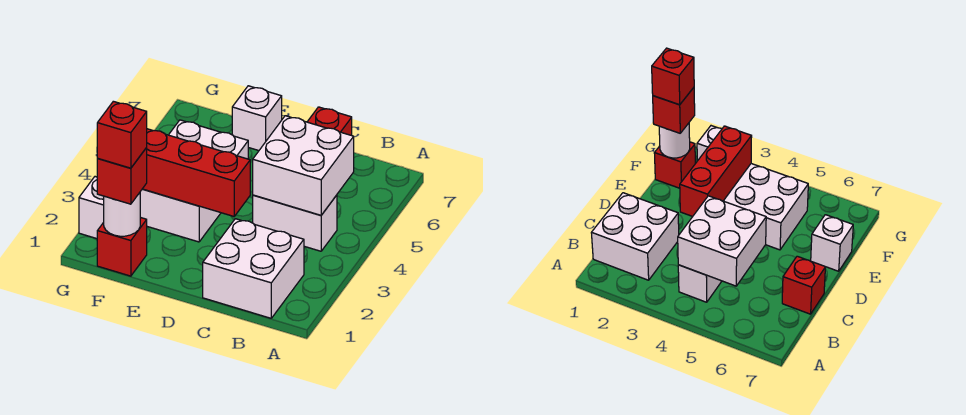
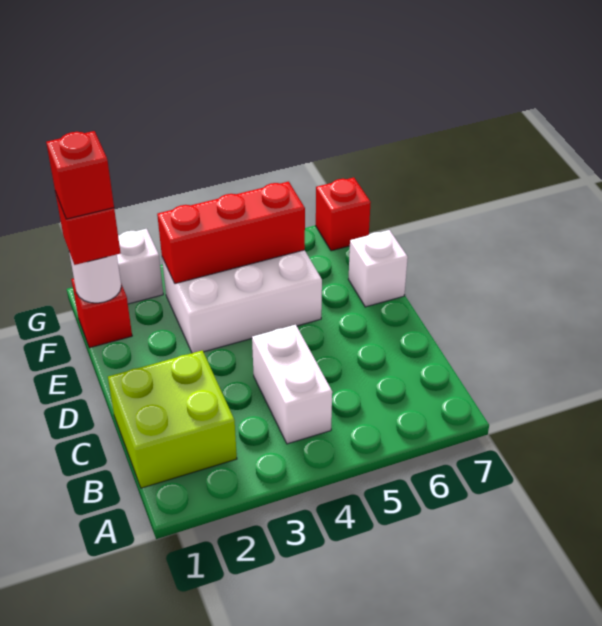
white brick B1:C2 level 1 -> lime brick B1:C2 level 1
white brick B4:C5 level 2 -> none
red brick C7 level 1 -> red brick G7 level 1
red brick D3:F3 level 2 -> red brick F3:F5 level 2

